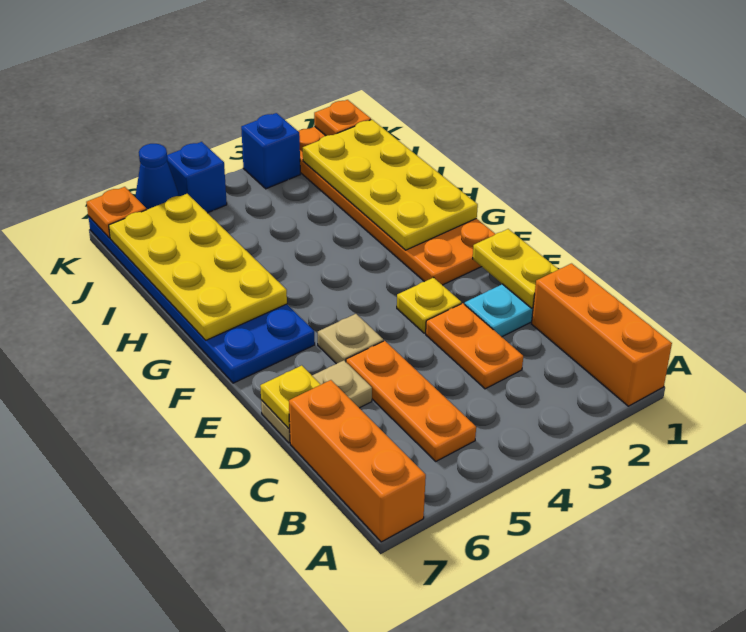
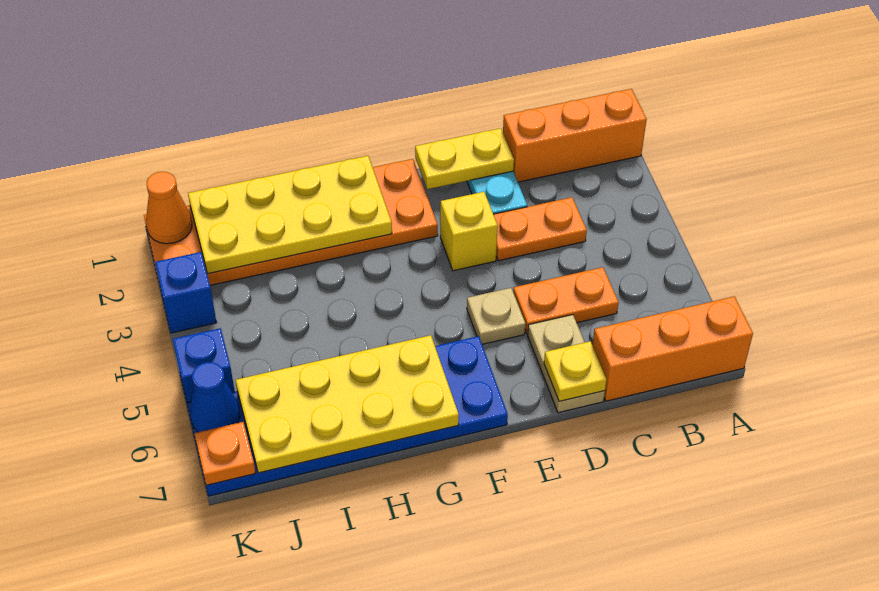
orange plate B5:D5 level 1 -> orange plate C5:D5 level 1
yellow plate E3 level 1 -> yellow brick E3 level 1
orange plate K1 level 2 -> orange cone K1 level 2

